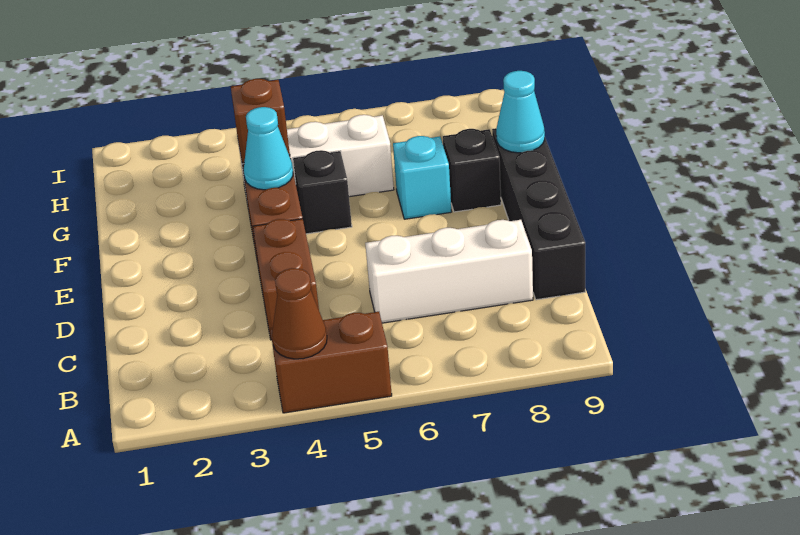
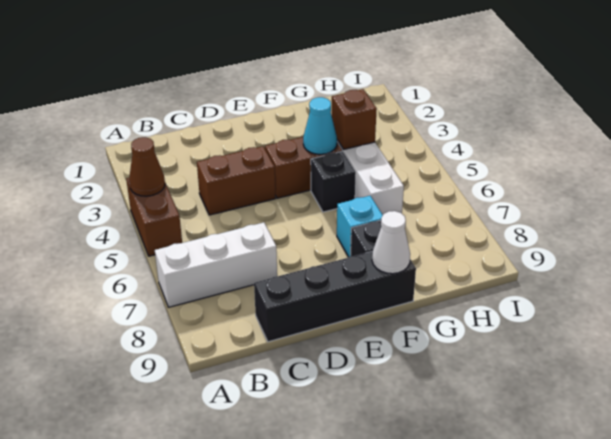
white brick C6:C8 level 1 -> white brick A7:C7 level 1
cyan cone F9 level 2 -> white cone F9 level 2

